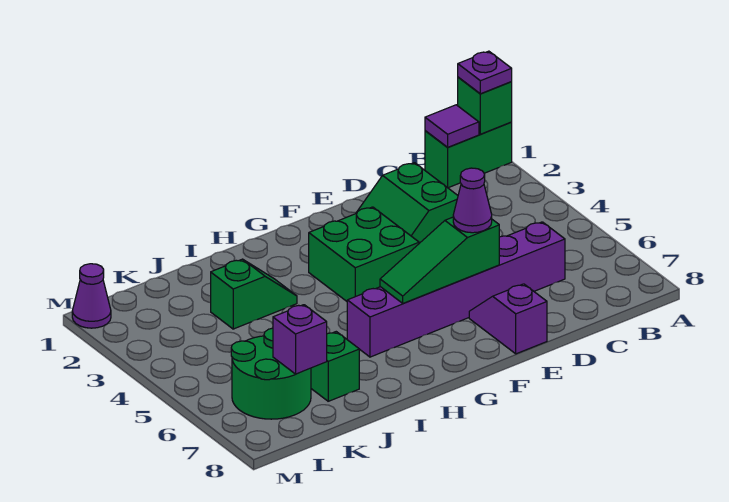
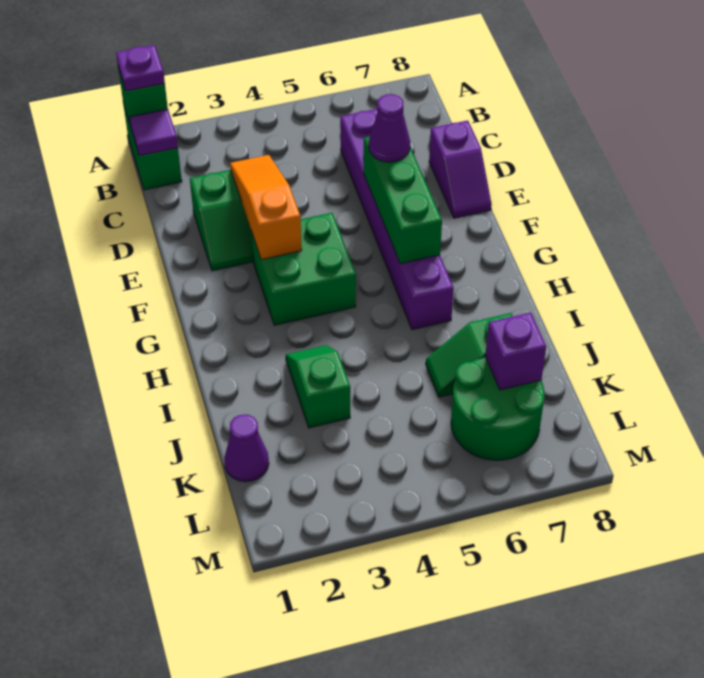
none -> orange slope D3:F3 level 2 top F
green slope E6:G6 level 2 top E -> green brick E6:G6 level 2
purple slope E7:E8 level 1 top 8 -> purple slope D8:E8 level 1 top D
purple cone M1 level 1 -> purple cone K1 level 1

